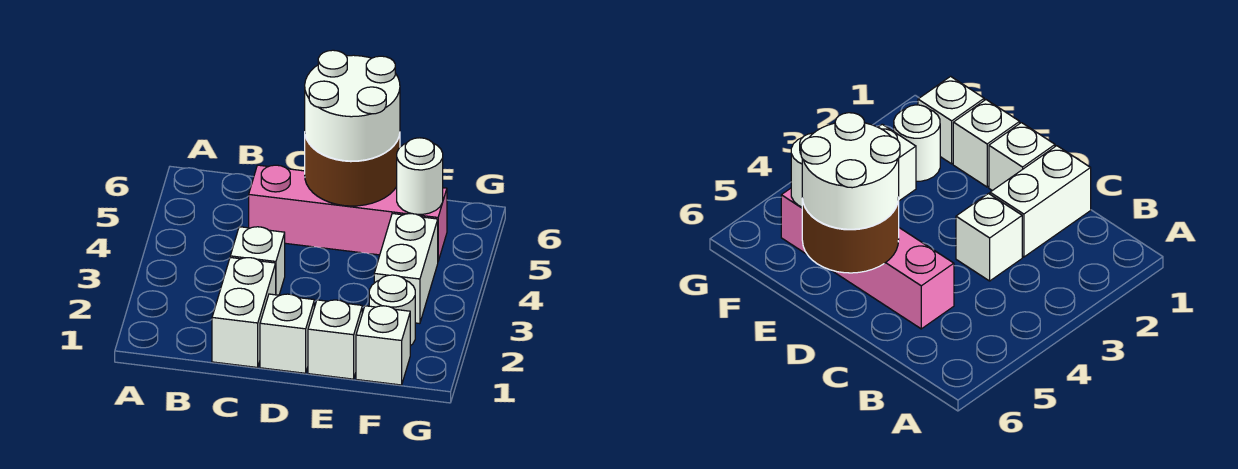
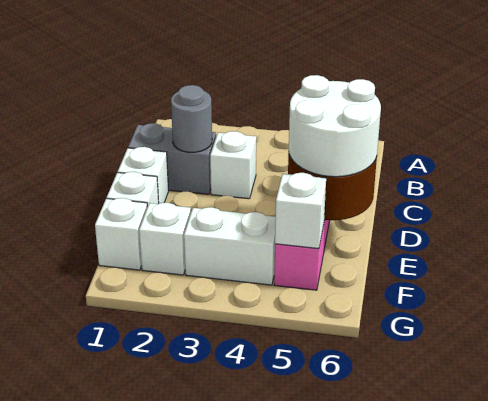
white brick C1:C2 level 1 -> grey brick C1:C2 level 1
none -> grey round brick C2 level 2
white round brick F2 level 1 -> white brick F2 level 1
white round brick F5 level 2 -> white brick F5 level 2

